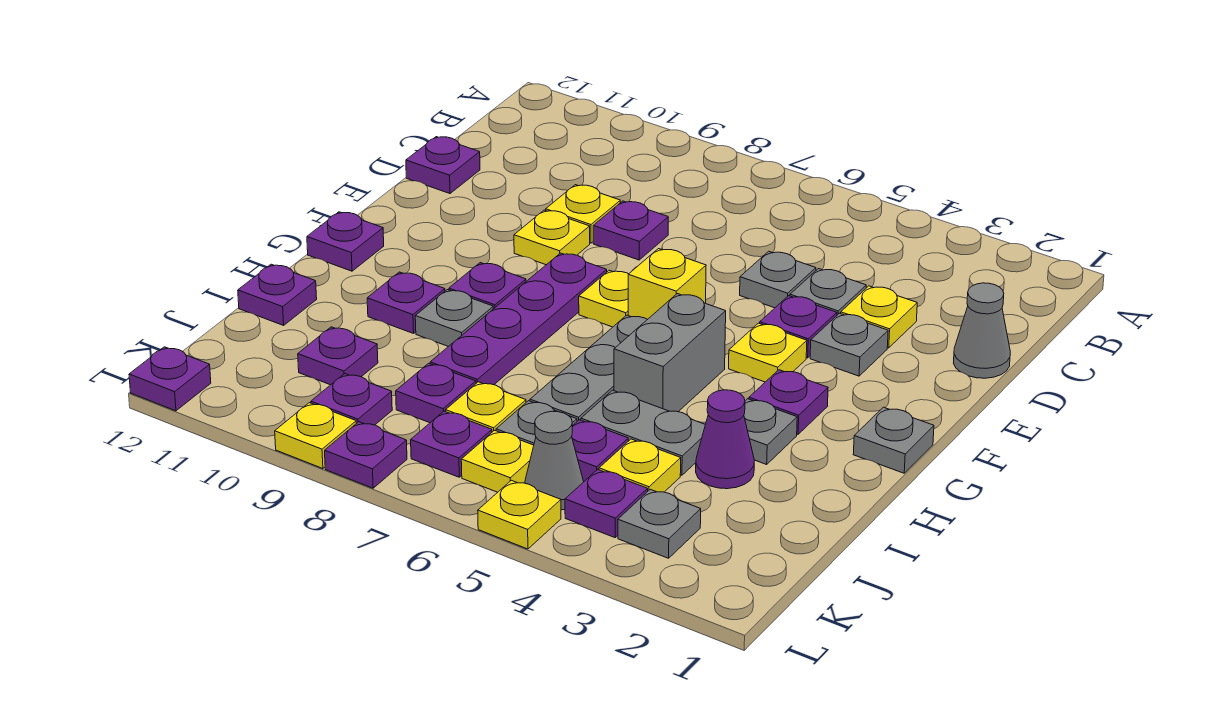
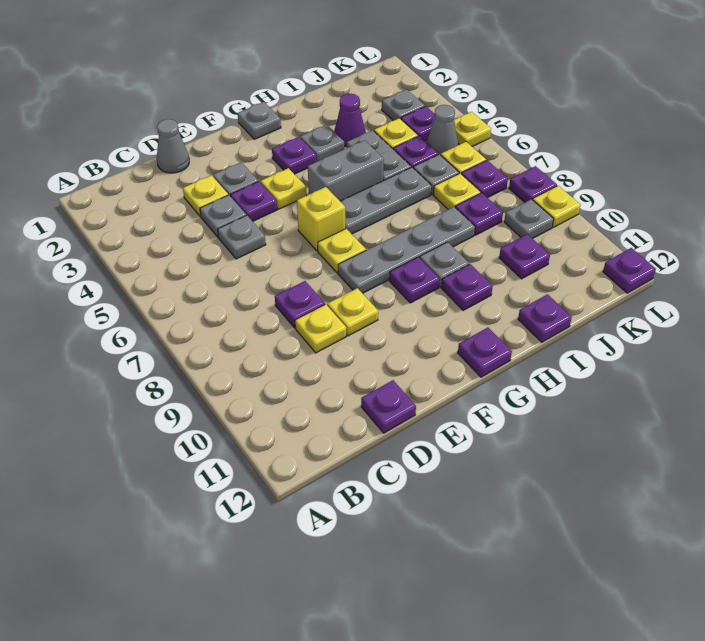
purple plate F8:I8 level 1 -> grey plate F8:I8 level 1
purple plate K9 level 1 -> grey plate K9 level 1

